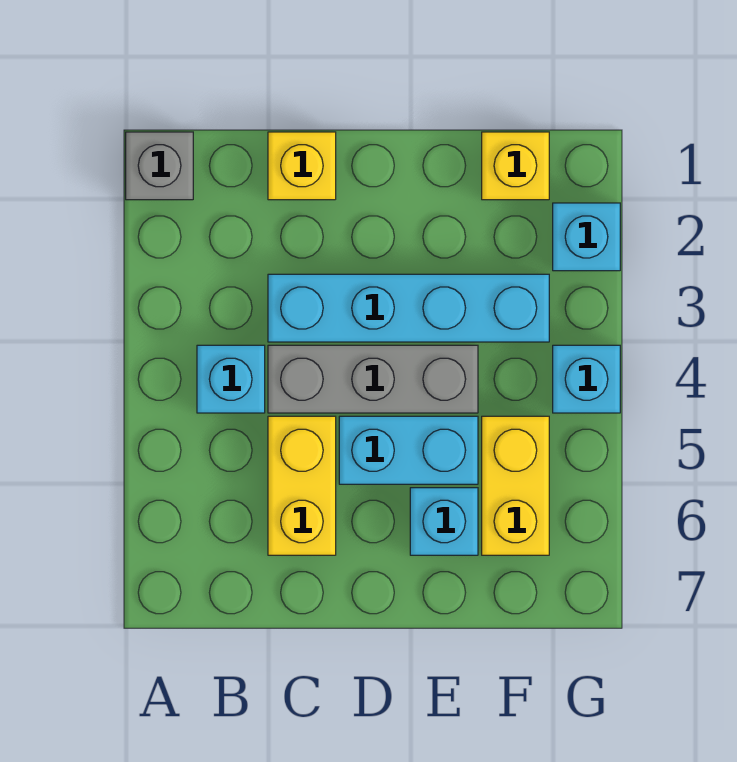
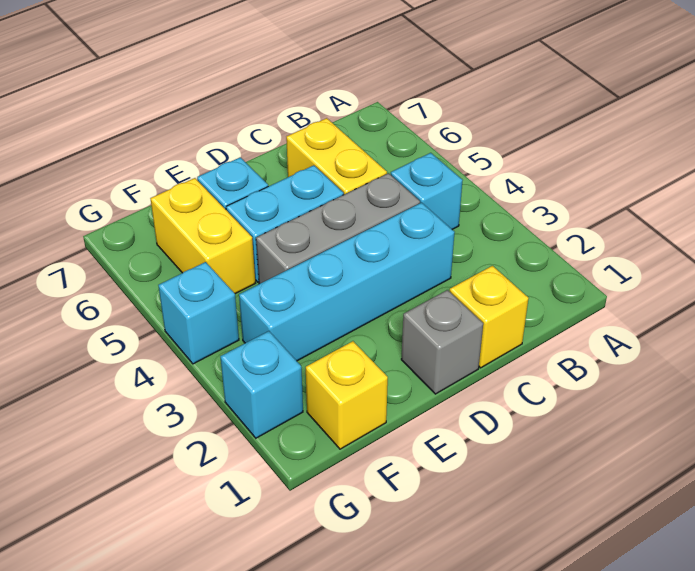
grey brick A1 level 1 -> grey brick D1 level 1

